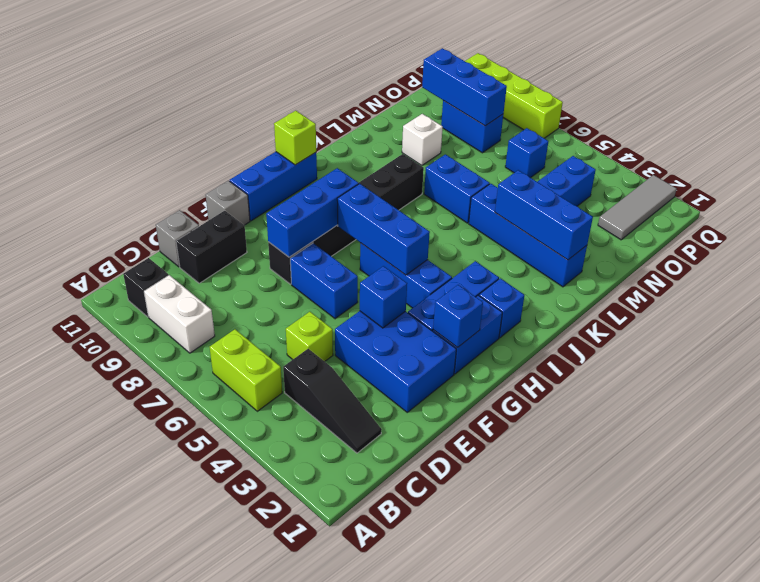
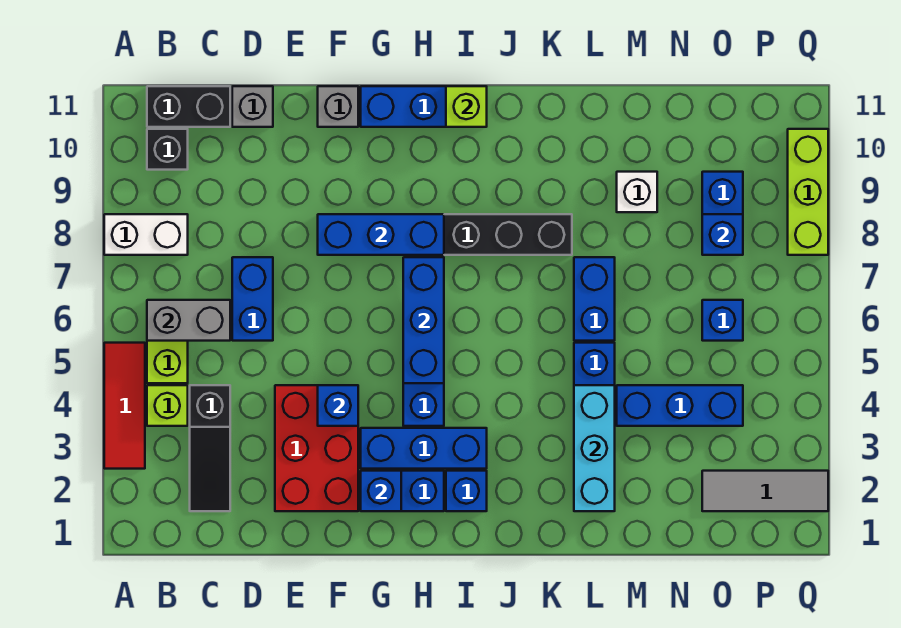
none -> red tile A3:A5 level 1
none -> grey brick B6:C6 level 2
white brick B8:B9 level 1 -> white brick A8:B8 level 1
lime brick D5 level 1 -> lime brick B4 level 1
black brick D10:E10 level 1 -> black brick B11:C11 level 1
blue brick E2:F4 level 1 -> red brick E2:F4 level 1
blue brick F6:F7 level 1 -> blue brick D6:D7 level 1
blue brick L2:L4 level 2 -> cyan brick L2:L4 level 2
blue brick O8:O10 level 2 -> blue brick O8 level 2
lime brick Q7:Q10 level 1 -> lime brick Q8:Q10 level 1

